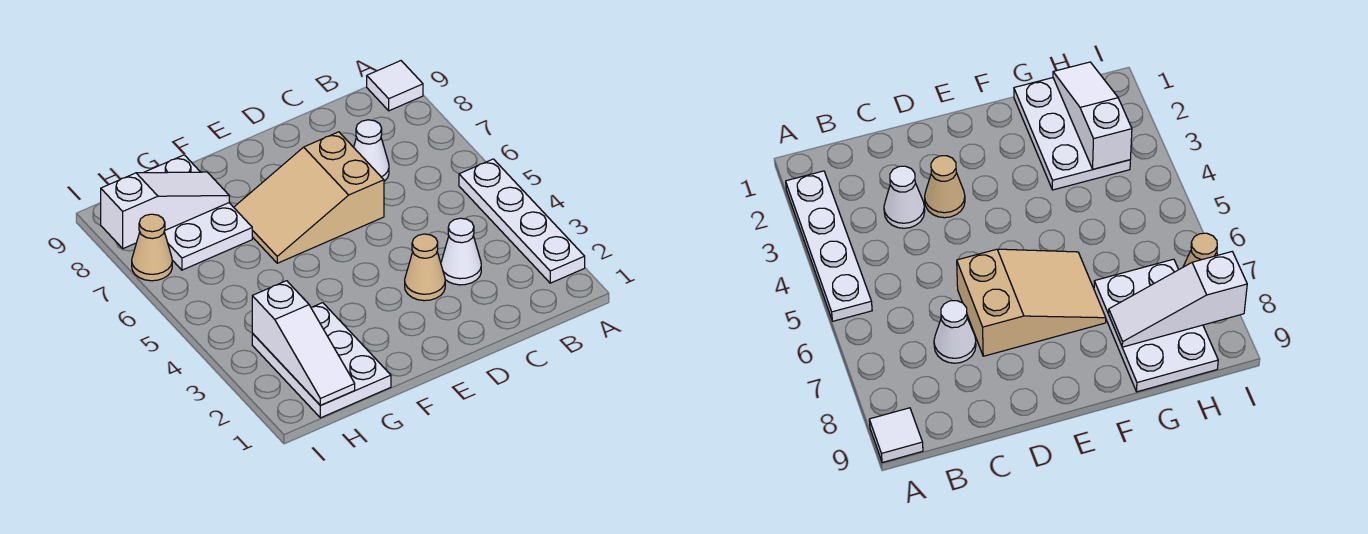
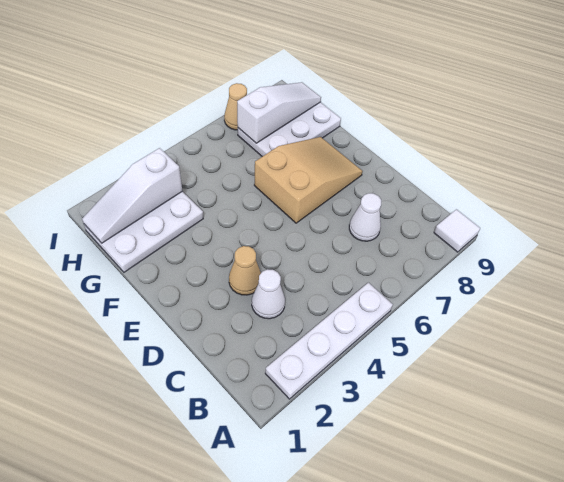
tan slope D6:F7 level 1 top D -> tan slope E6:F8 level 1 top 6
white slope G8:I8 level 2 top I -> white slope H7:H9 level 2 top 7

